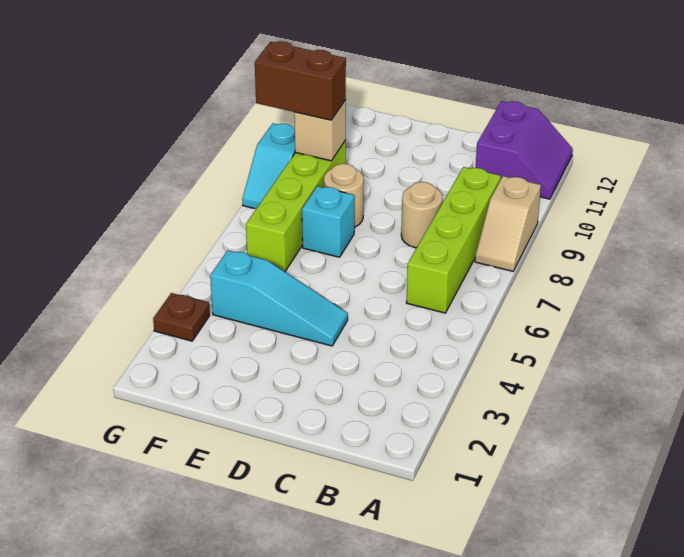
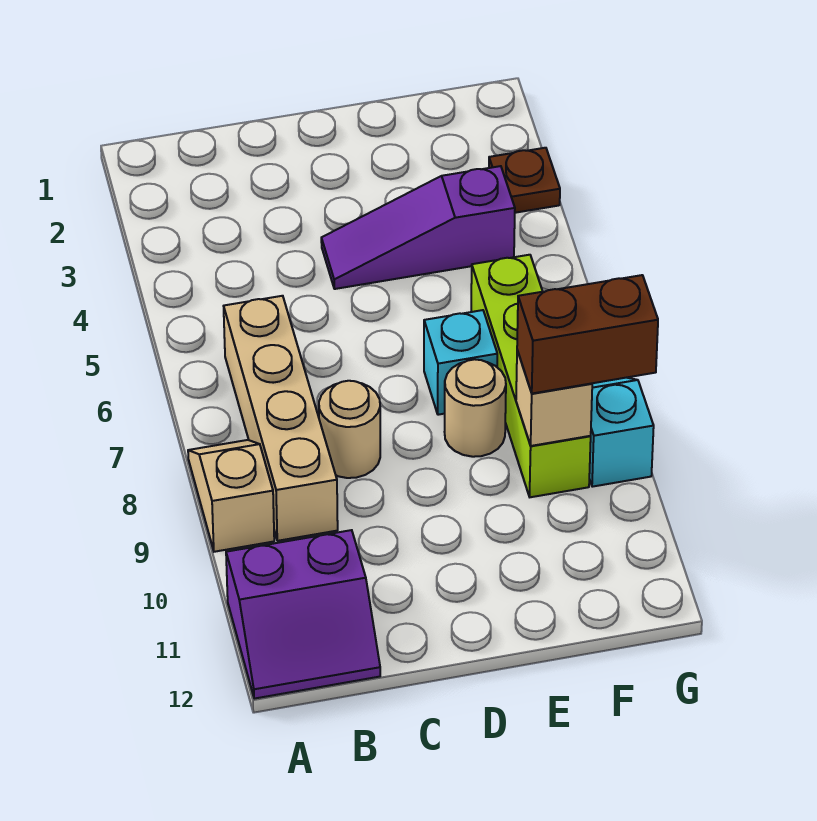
purple slope A11:B12 level 1 top B -> purple slope A11:B12 level 1 top 11
lime brick B6:B9 level 1 -> tan brick B6:B9 level 1
cyan slope D4:F4 level 1 top F -> purple slope D4:F4 level 1 top F

